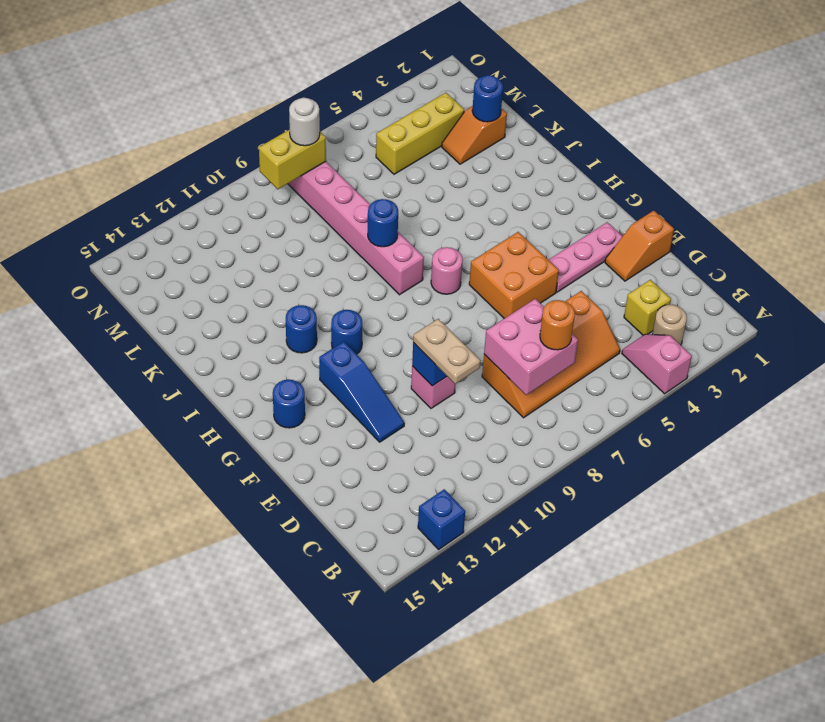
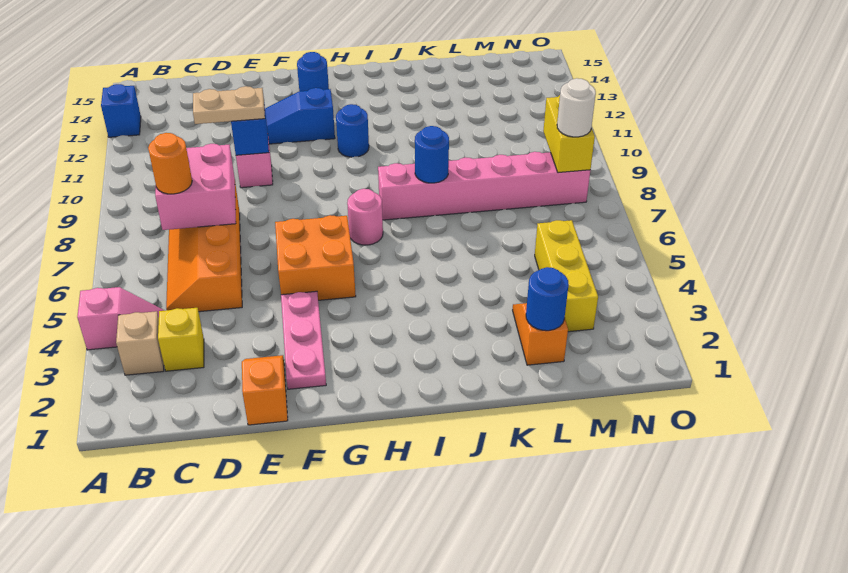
tan round brick B3 level 1 -> tan brick B3 level 1
blue round brick I12 level 1 -> none

